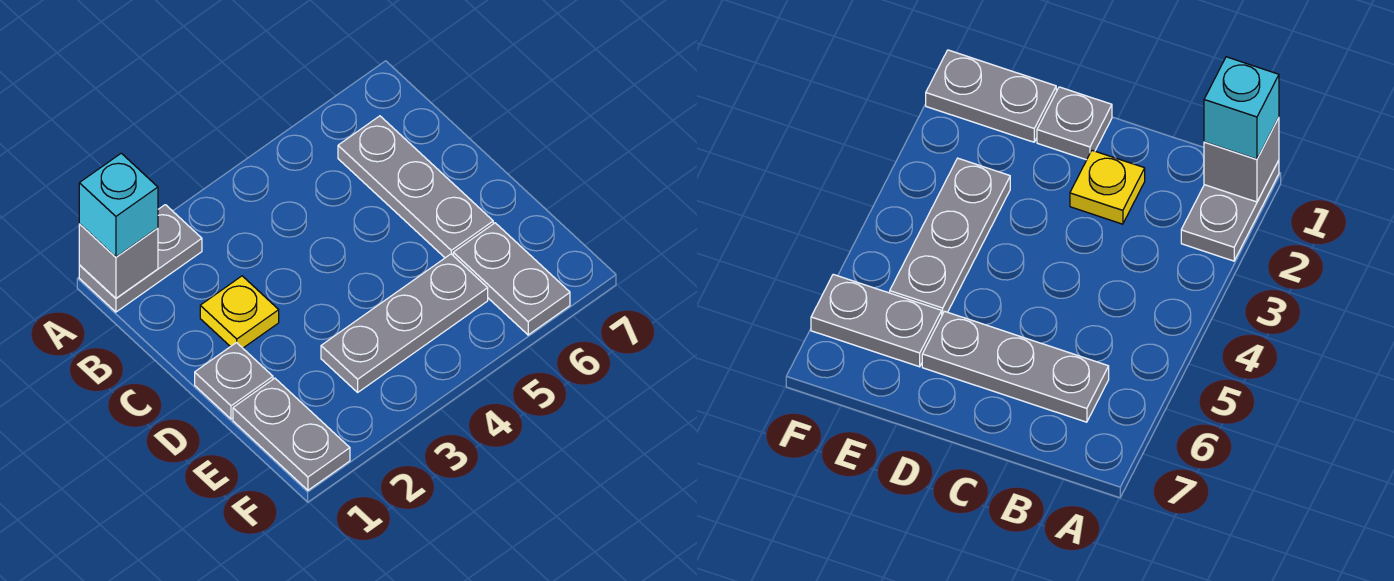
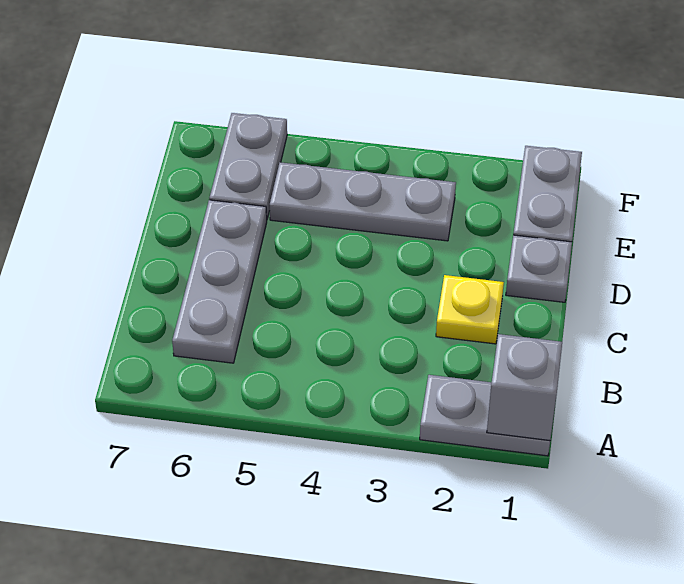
cyan brick A1 level 3 -> none

